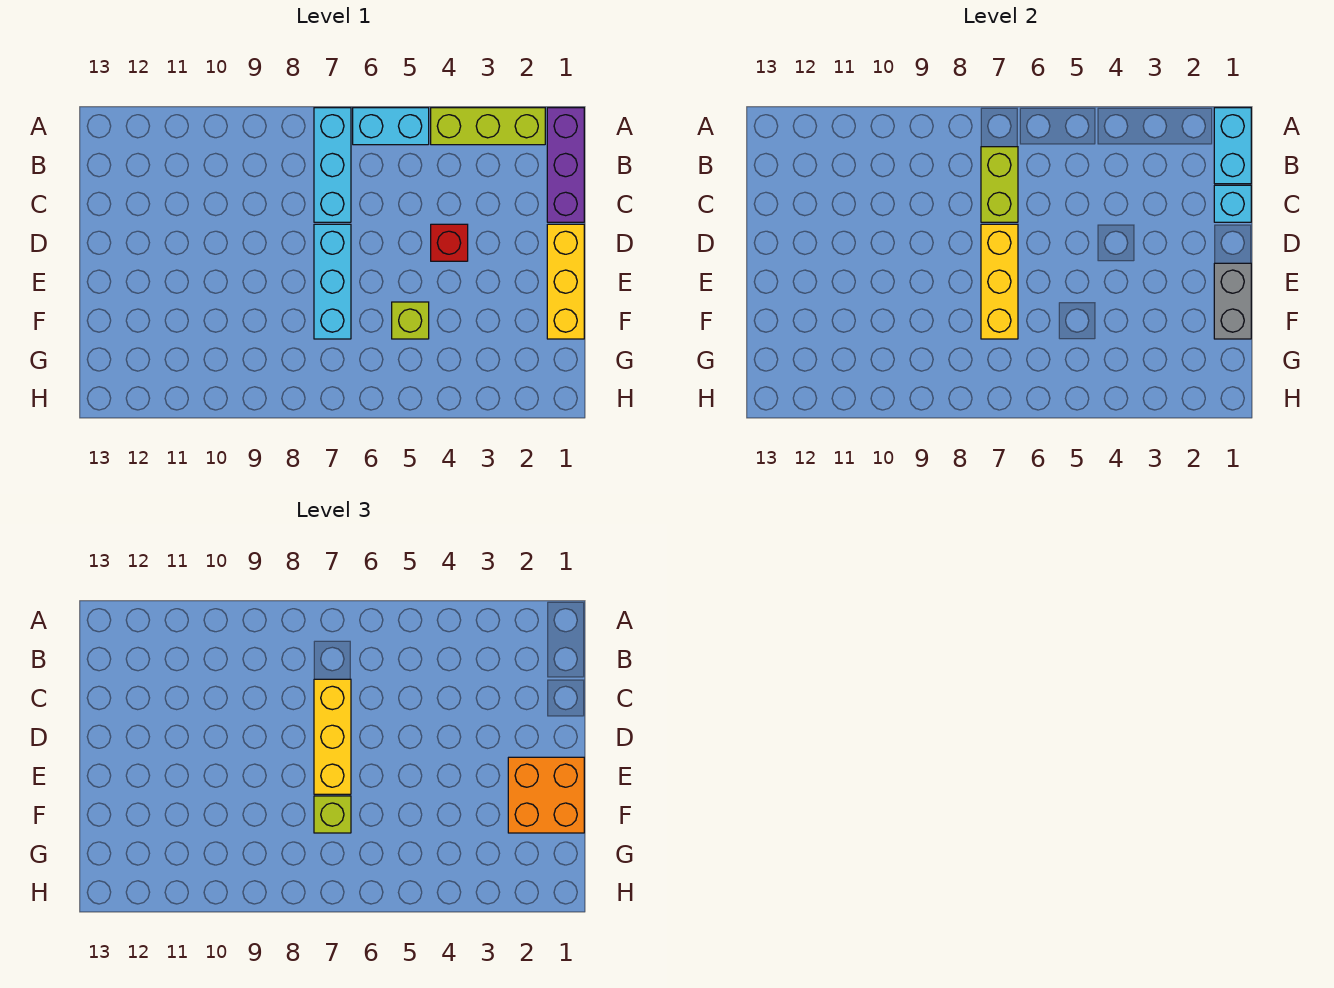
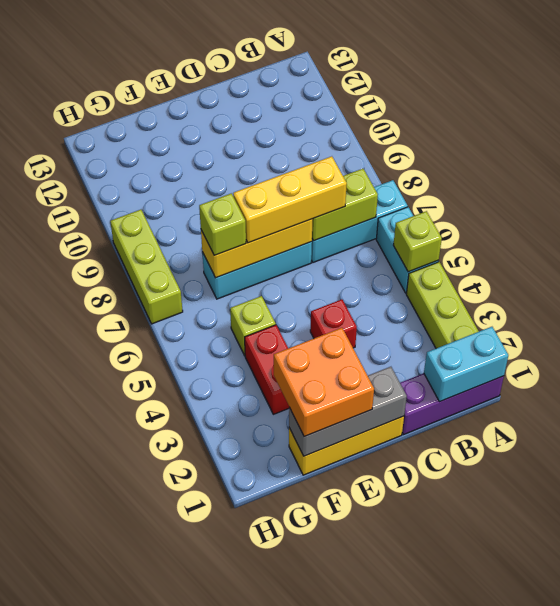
none -> lime brick A5 level 2
cyan brick C1 level 2 -> none
grey brick E1:F1 level 2 -> grey brick D1:F1 level 2
none -> red brick F3:F4 level 1
none -> lime brick H7:H9 level 1

